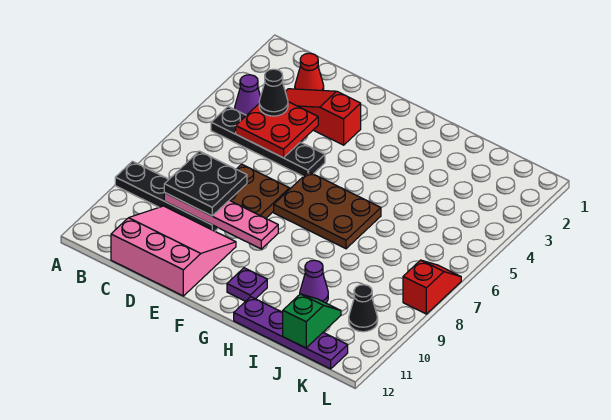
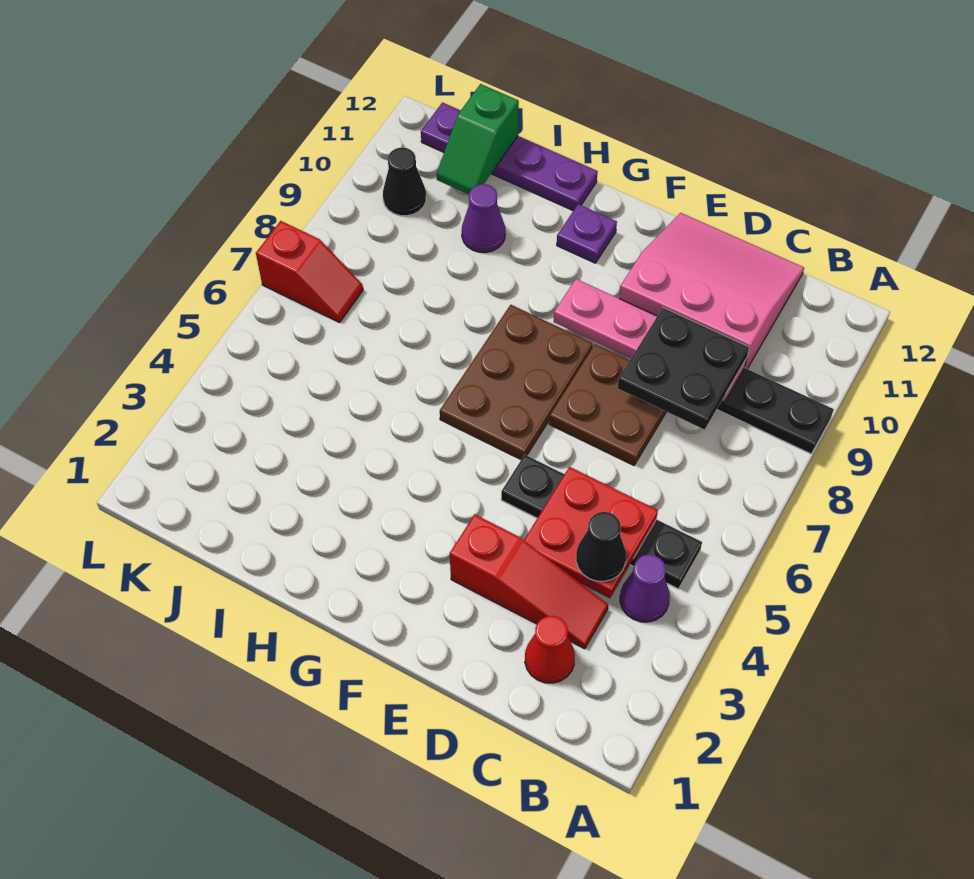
pink slope C10:E12 level 1 top 12 -> pink slope C10:E12 level 1 top 10
brown plate F6:H7 level 1 -> brown plate F6:G8 level 1
red slope L7:L8 level 1 top 8 -> red slope K7:L7 level 1 top L

